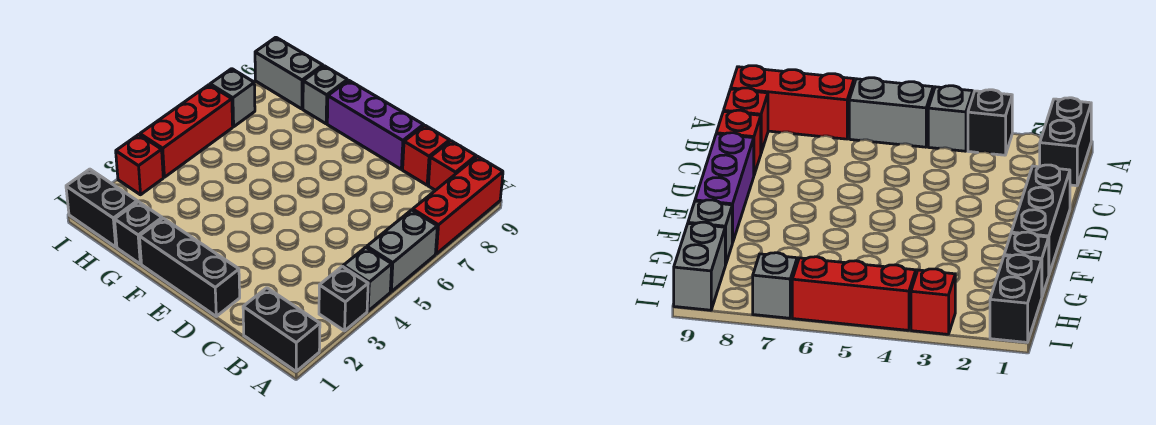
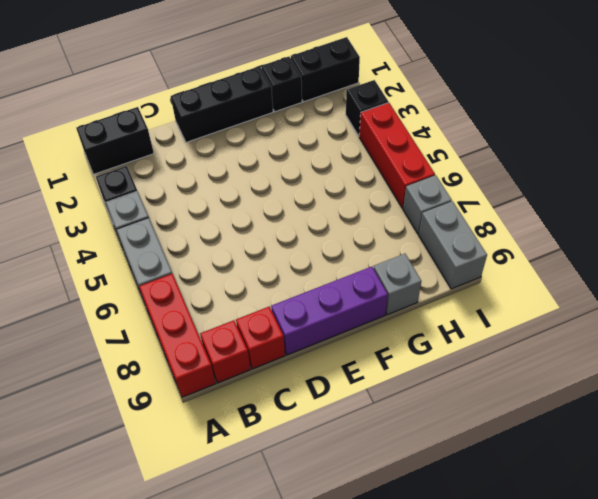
grey brick H9:I9 level 1 -> grey brick I8:I9 level 1
red brick I3 level 1 -> black brick I3 level 1

